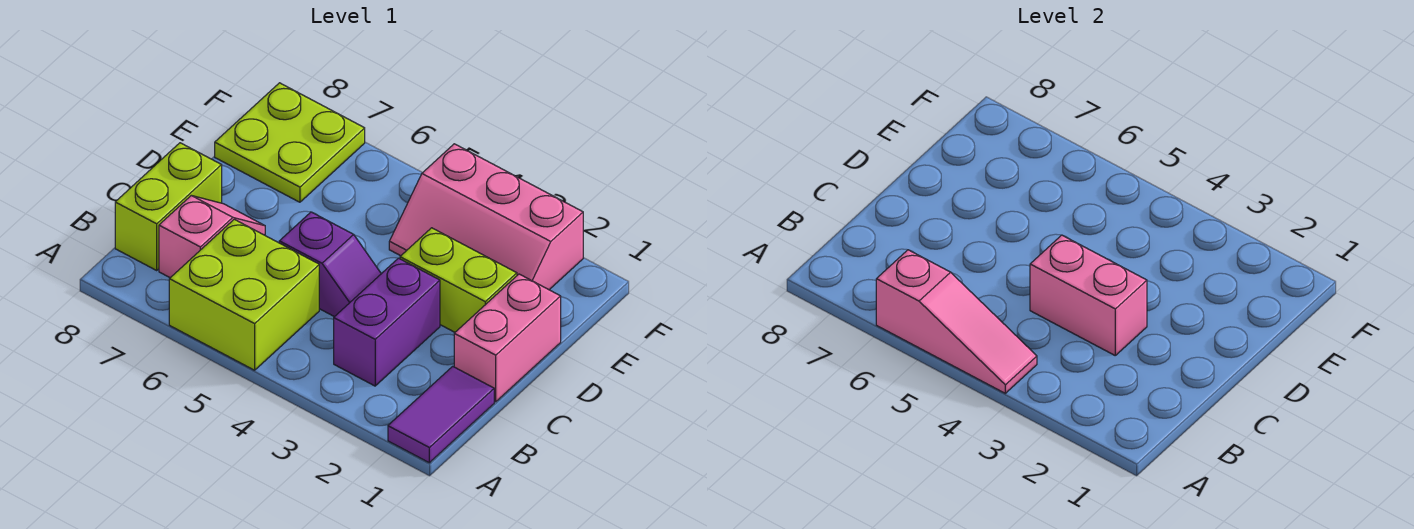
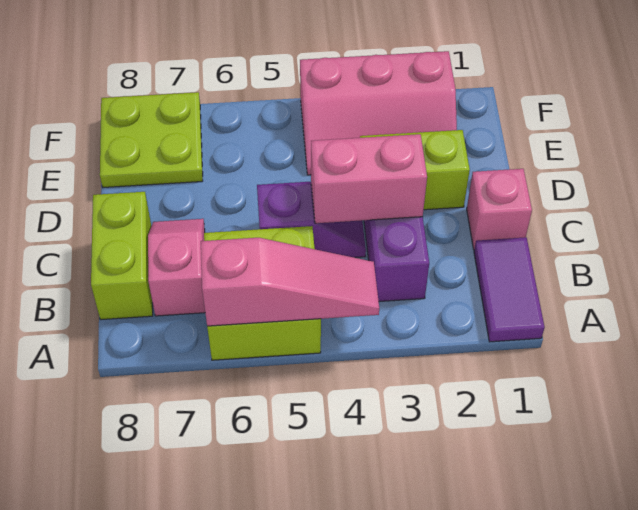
pink brick C1:D1 level 1 -> pink brick C1 level 1

